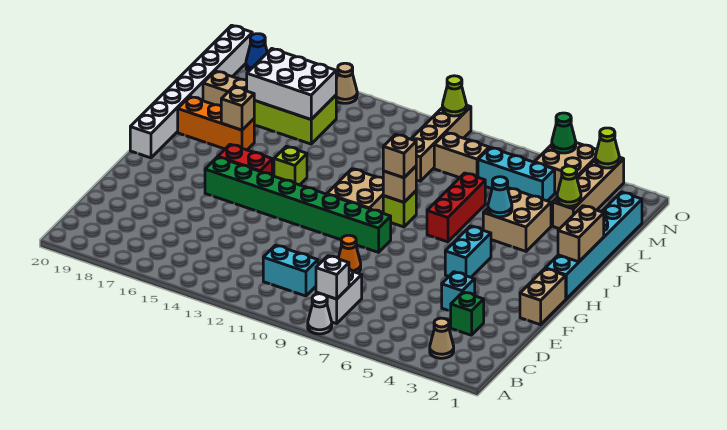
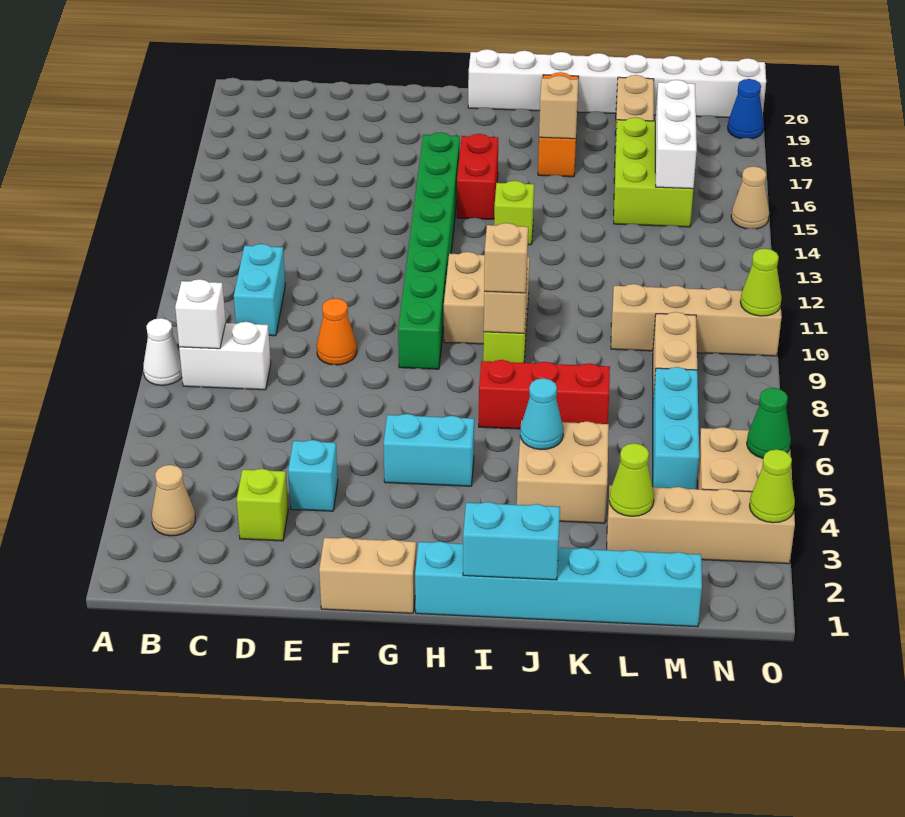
green brick D3 level 1 -> lime brick D3 level 1
tan brick I1:J1 level 2 -> cyan brick I1:J1 level 2
white brick L15:M17 level 2 -> white brick M15:M17 level 2

